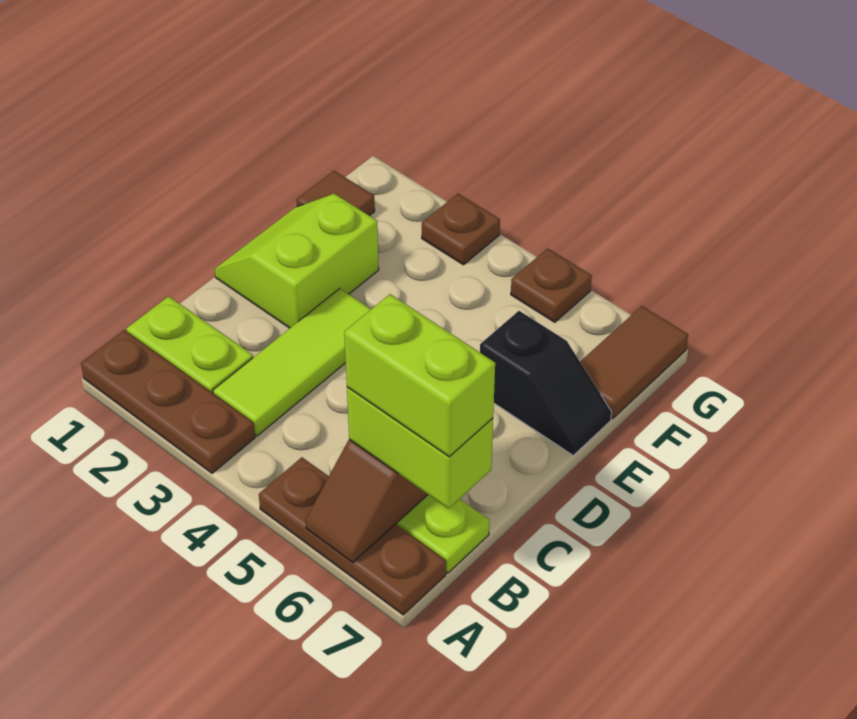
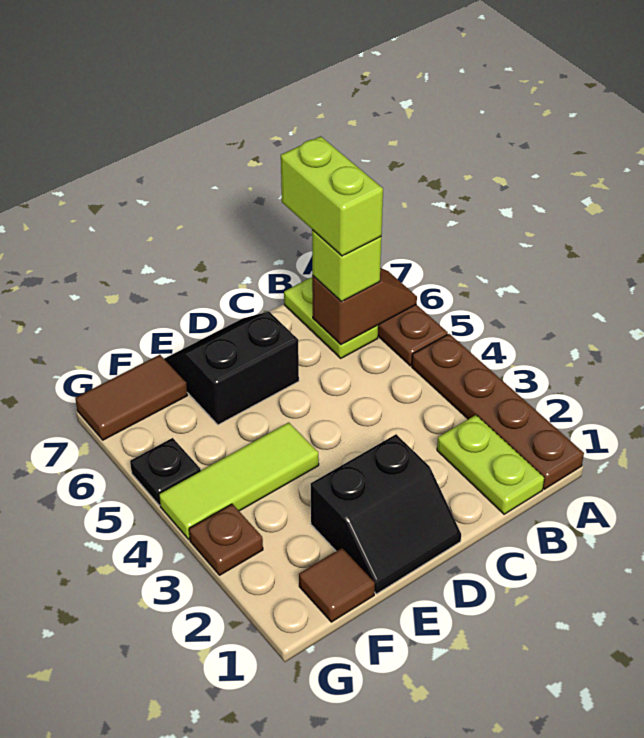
brown plate A1:A3 level 1 -> brown plate A1:A4 level 1
lime tile B3:D3 level 1 -> lime tile E4:G4 level 1
lime brick B6:B7 level 3 -> lime brick B6 level 3
lime slope D1:E2 level 1 top 2 -> black slope D1:E2 level 1 top 2
black slope E6:E7 level 1 top 6 -> black slope D6:E7 level 1 top 6
brown plate G5 level 1 -> black plate G5 level 1

